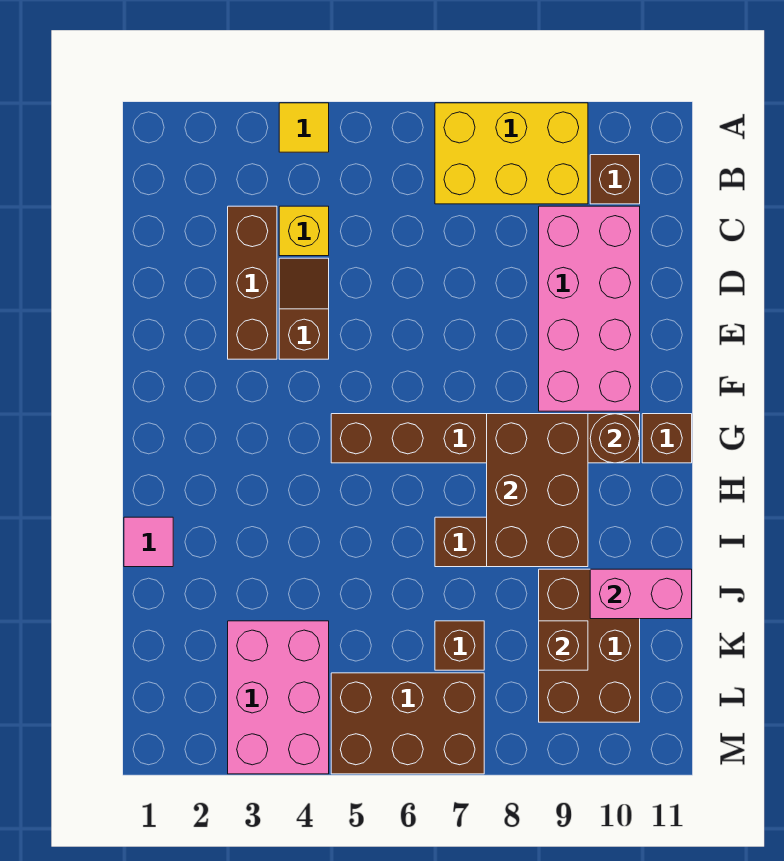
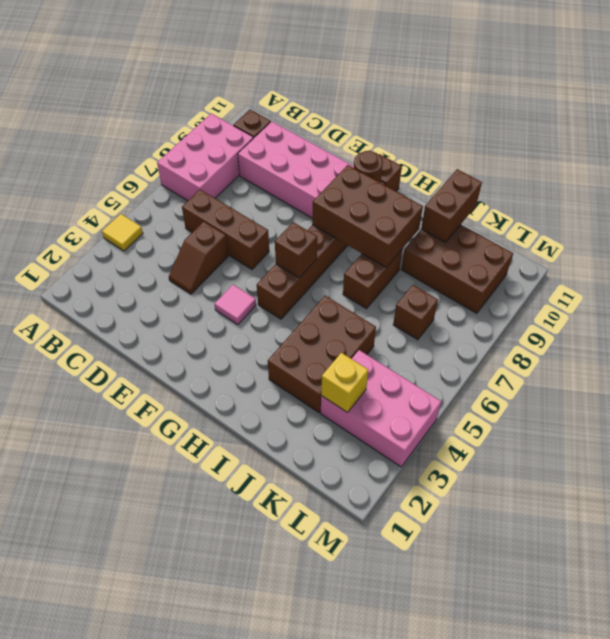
yellow brick A7:B9 level 1 -> pink brick A7:B9 level 1
brown brick C3:E3 level 1 -> brown brick C6:E6 level 1
yellow brick C4 level 1 -> yellow brick K3 level 2
brown slope D4:E4 level 1 top E -> brown slope D4:D5 level 1 top 5
pink tile I1 level 1 -> pink tile F4 level 1
pink brick J10:J11 level 2 -> brown brick J10:J11 level 2
brown brick K9 level 2 -> brown brick G6 level 2
brown brick L5:M7 level 1 -> brown brick I3:J5 level 1

